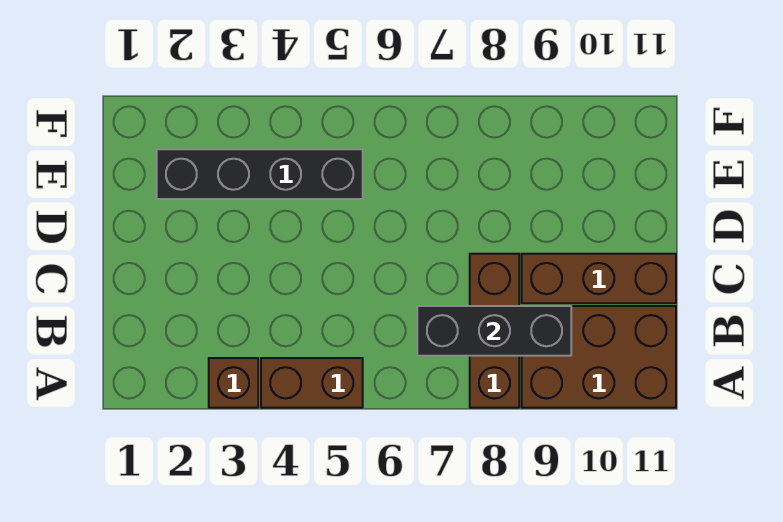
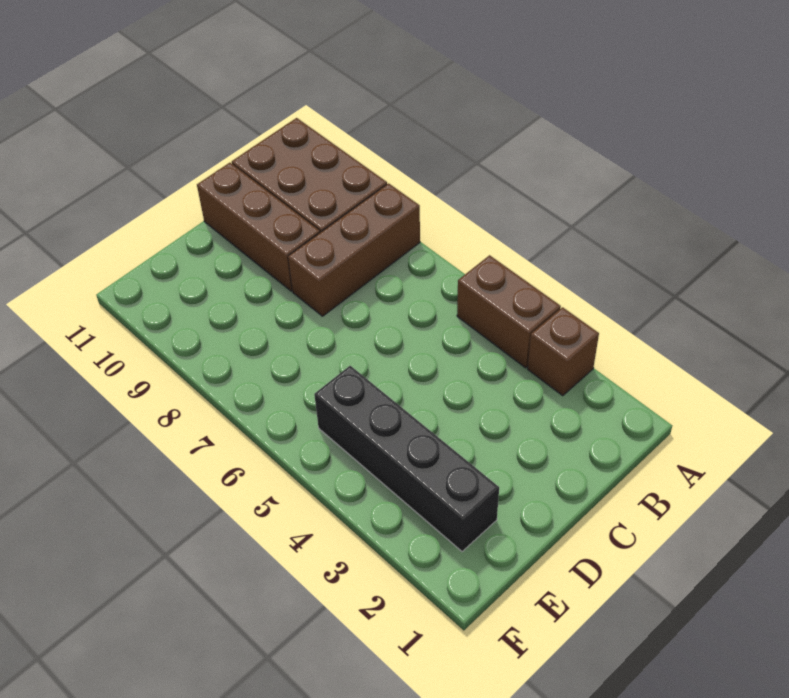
black brick B7:B9 level 2 -> none

